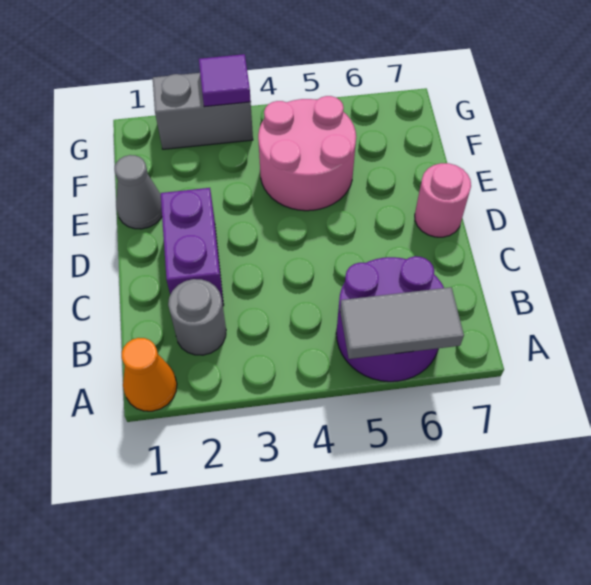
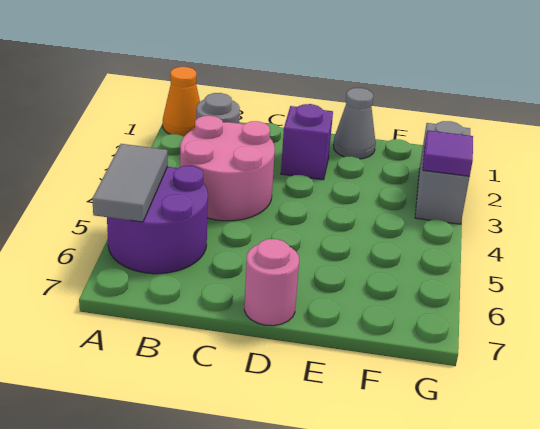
purple brick C2:D2 level 1 -> purple brick D2 level 1
pink round brick E4:F5 level 1 -> pink round brick B3:C4 level 1

